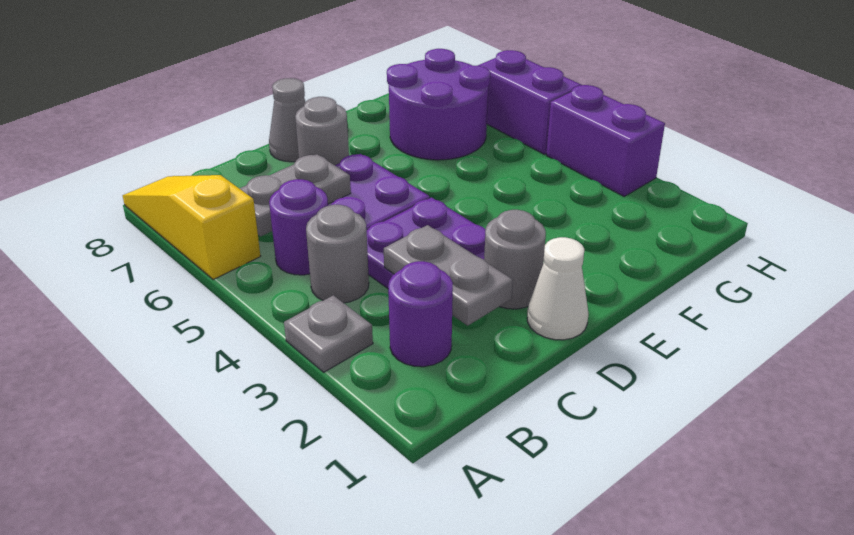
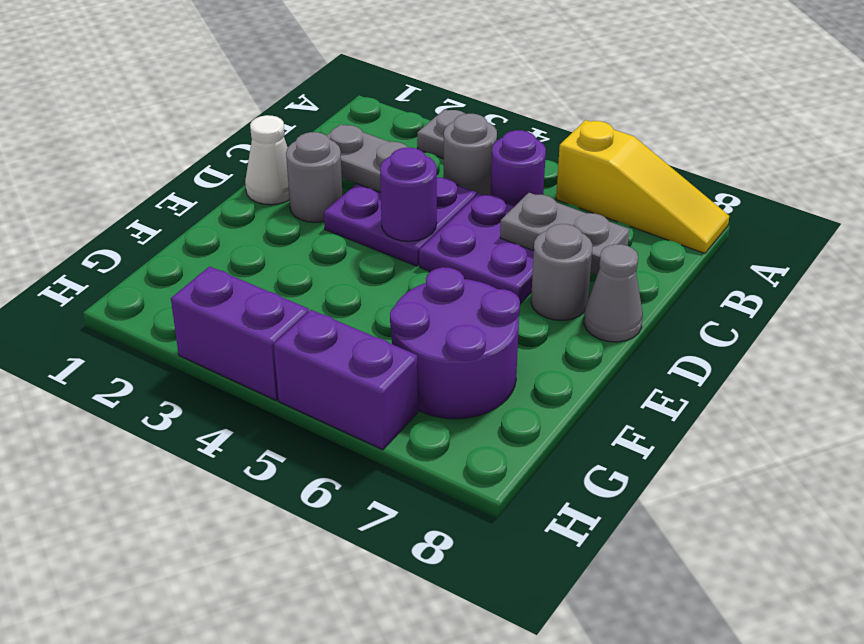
purple round brick B2 level 1 -> purple round brick D4 level 2
grey plate B6:C6 level 2 -> grey plate C6:C7 level 2

